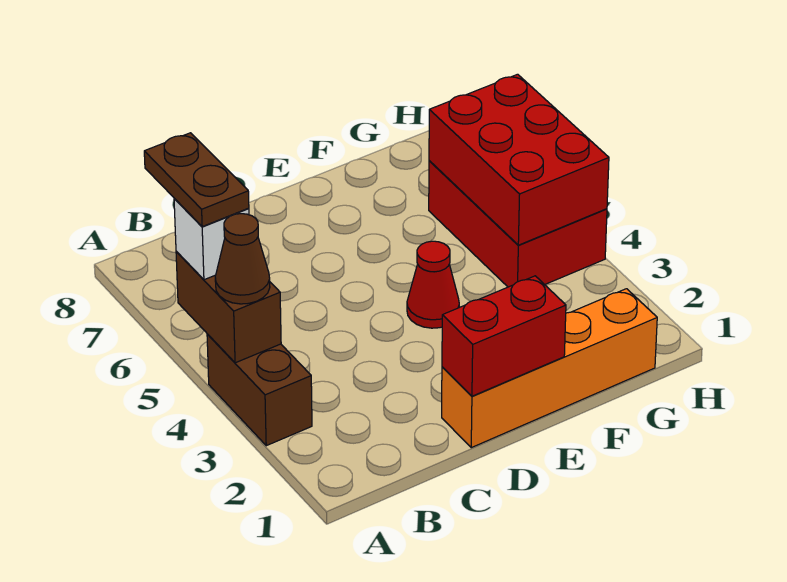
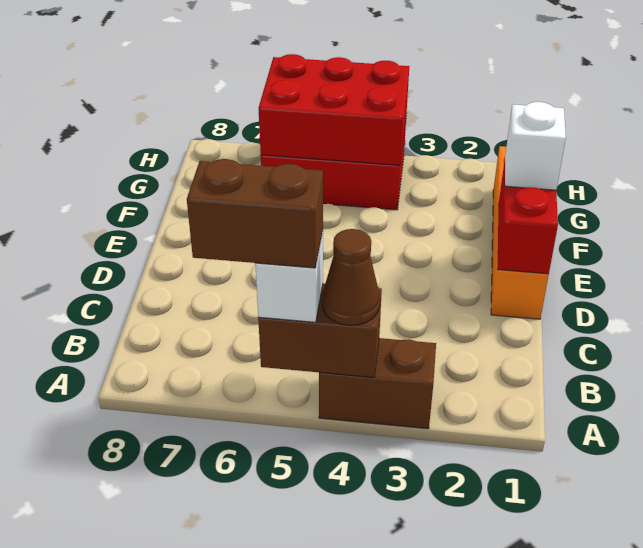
brown plate A5:A6 level 4 -> brown brick A5:A6 level 4
none -> white brick E1 level 3
red cone E4 level 1 -> none

